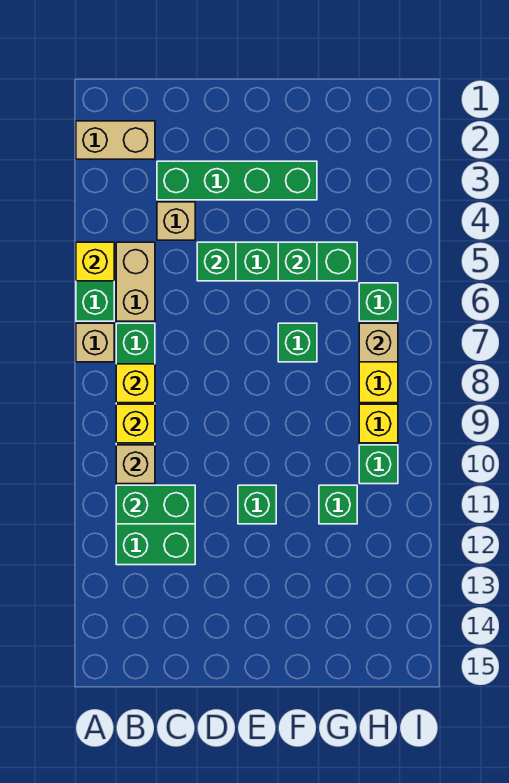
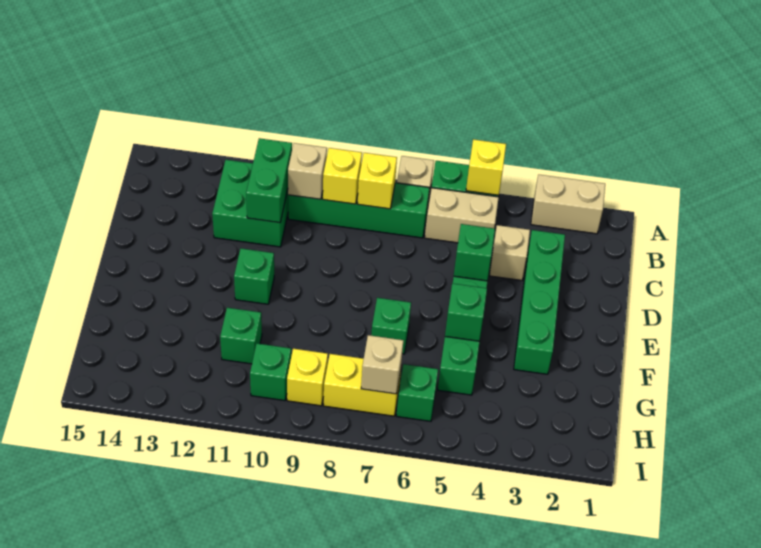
tan brick A2:B2 level 1 -> tan brick A2:A3 level 1

